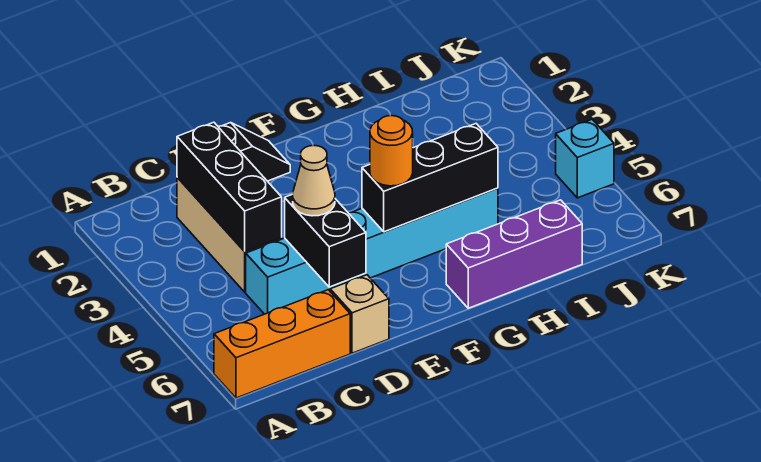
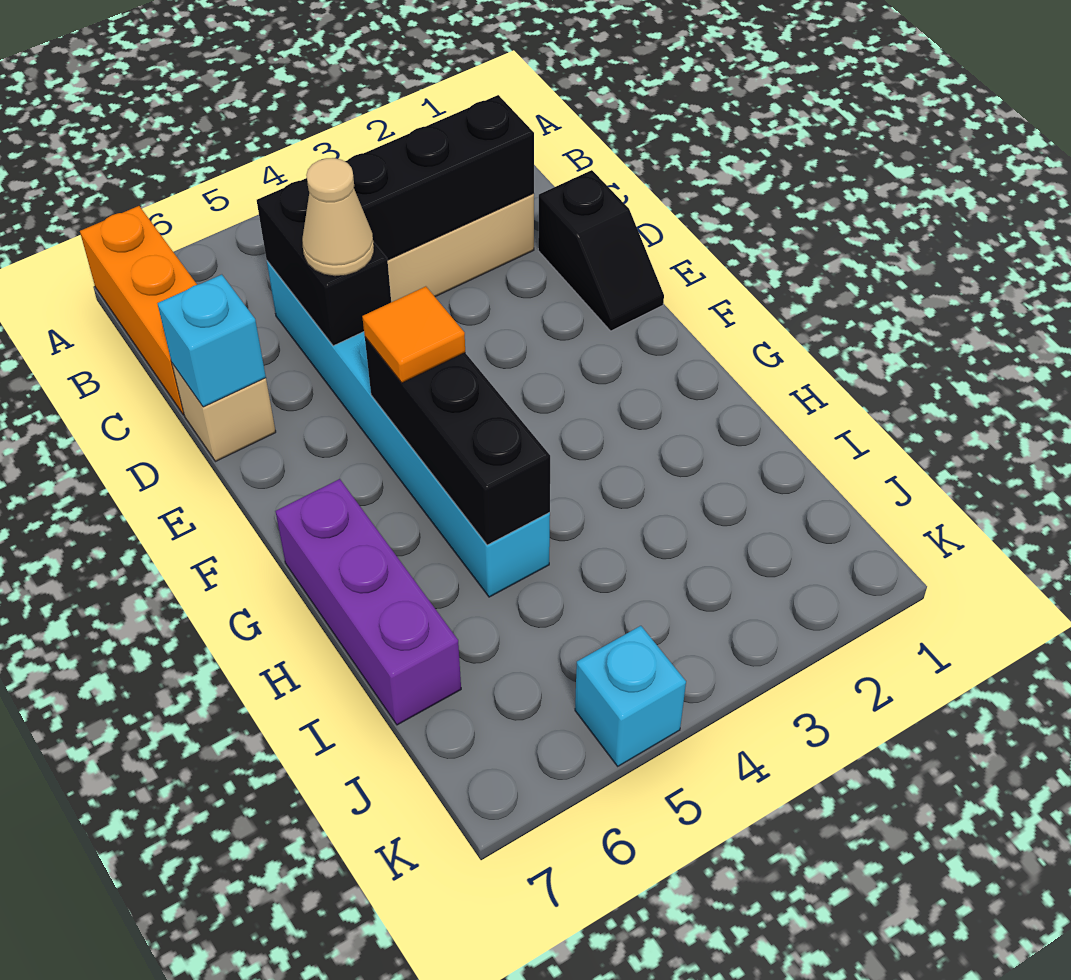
black brick D5:D6 level 2 -> black brick C5:D5 level 2
none -> cyan brick D7 level 2
orange round brick F5 level 3 -> orange tile F5 level 3

